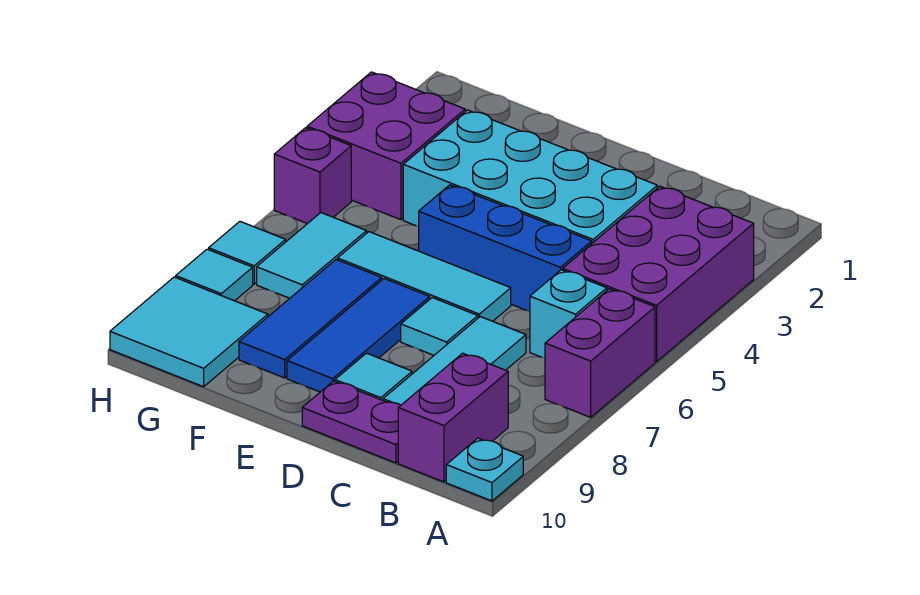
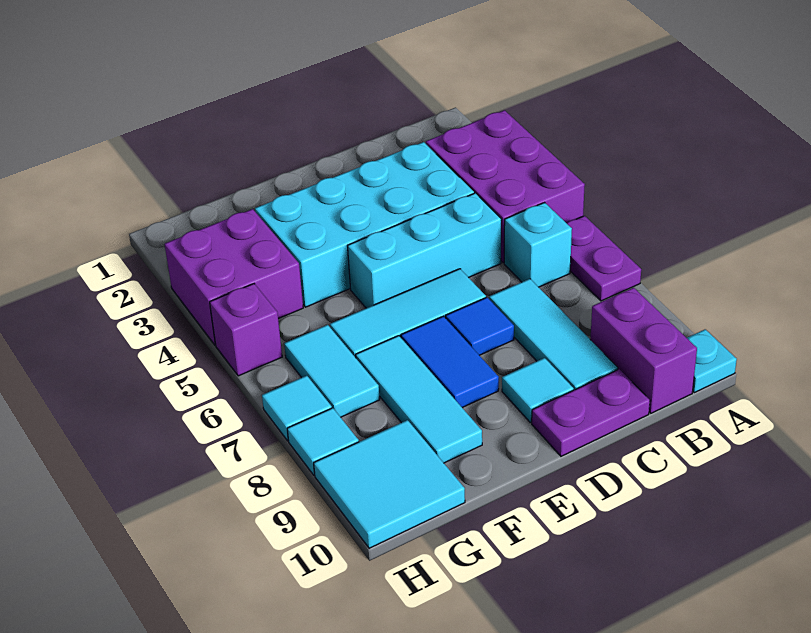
purple brick A6:A7 level 1 -> purple plate A6:A7 level 1
blue brick C5:E5 level 1 -> cyan brick C5:E5 level 1
cyan tile D7 level 1 -> blue tile D7 level 1
blue tile E7:E9 level 1 -> blue tile E7:E8 level 1
blue tile F7:F9 level 1 -> cyan tile F7:F9 level 1

